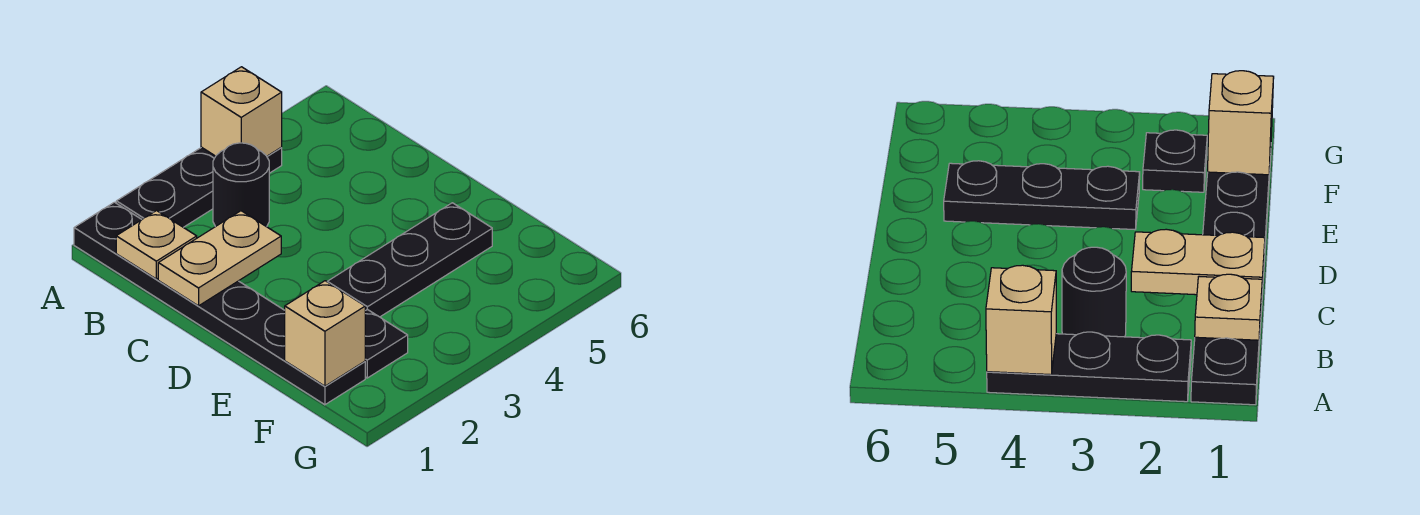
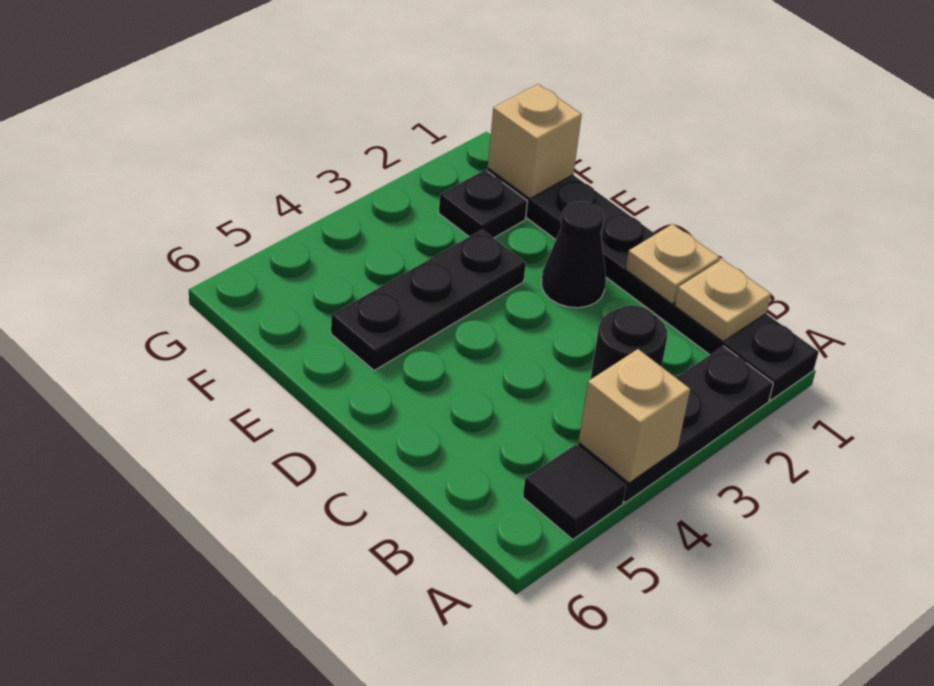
none -> black tile A5 level 1
tan plate C1:C2 level 2 -> tan plate C1 level 2
none -> black cone D2 level 1

